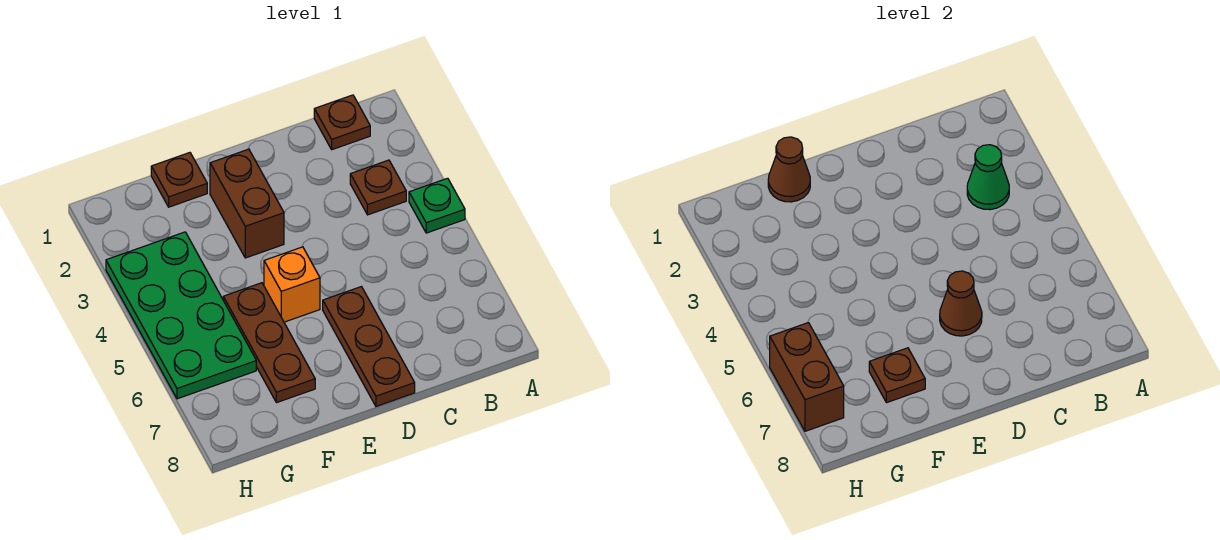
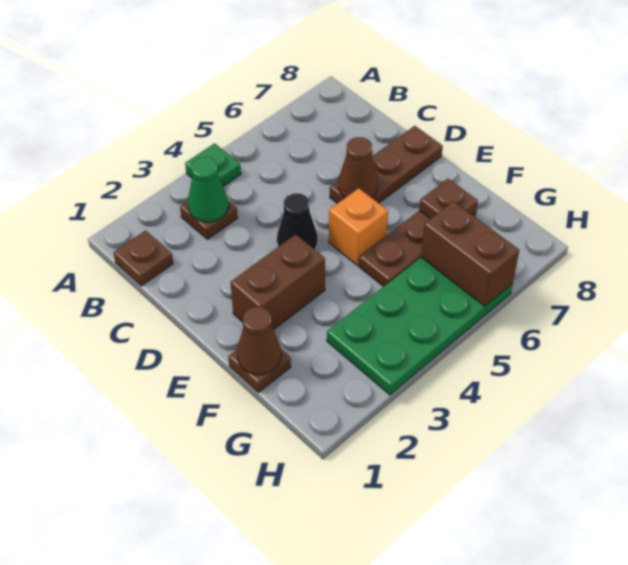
none -> black cone D4 level 1
brown brick H6:H7 level 2 -> brown brick G6:H6 level 2

